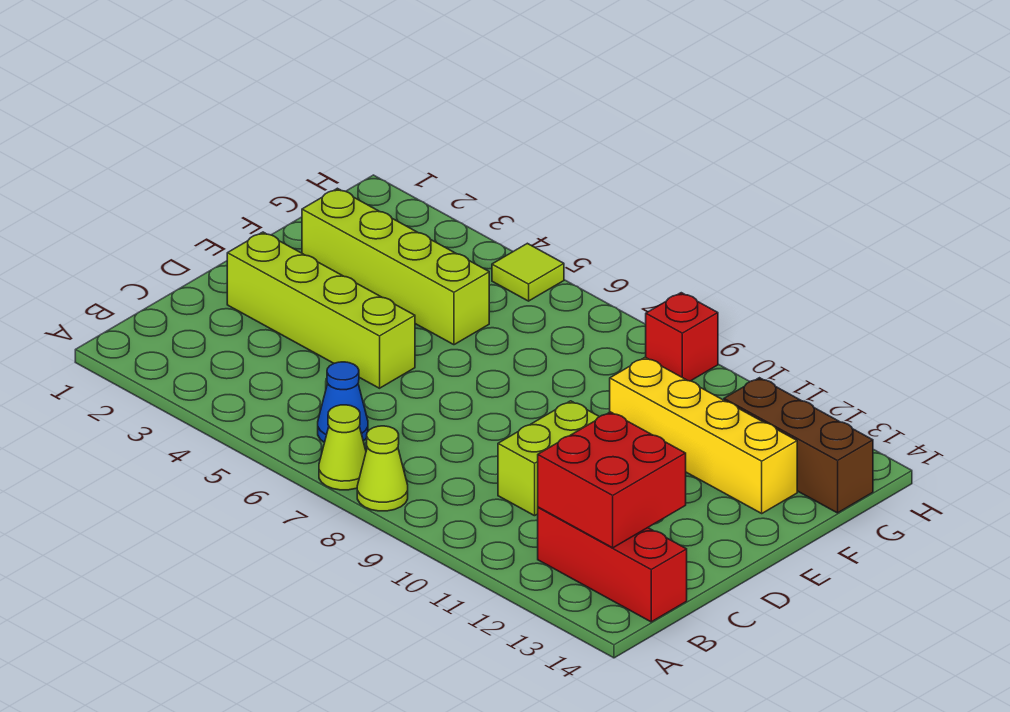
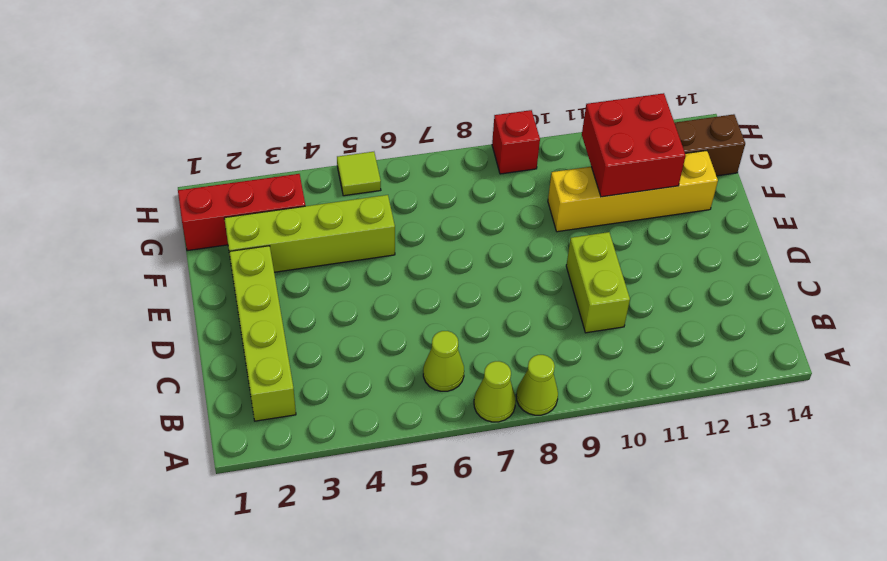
blue cone B6 level 1 -> lime cone B6 level 1
red brick B12:B14 level 1 -> red brick G1:G3 level 1
red brick B12:C13 level 2 -> red brick F11:G12 level 2
lime brick D2:D5 level 1 -> lime brick B2:E2 level 1

